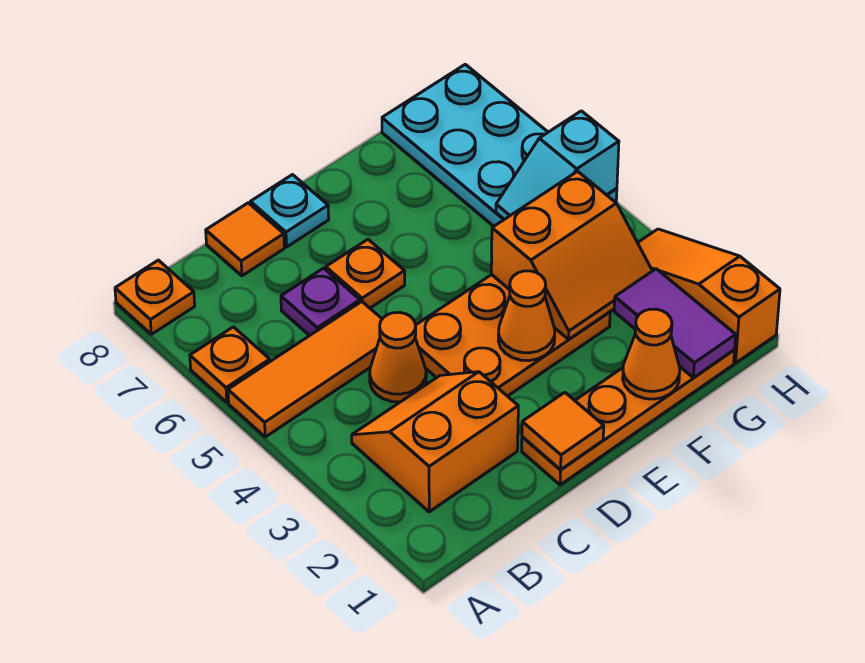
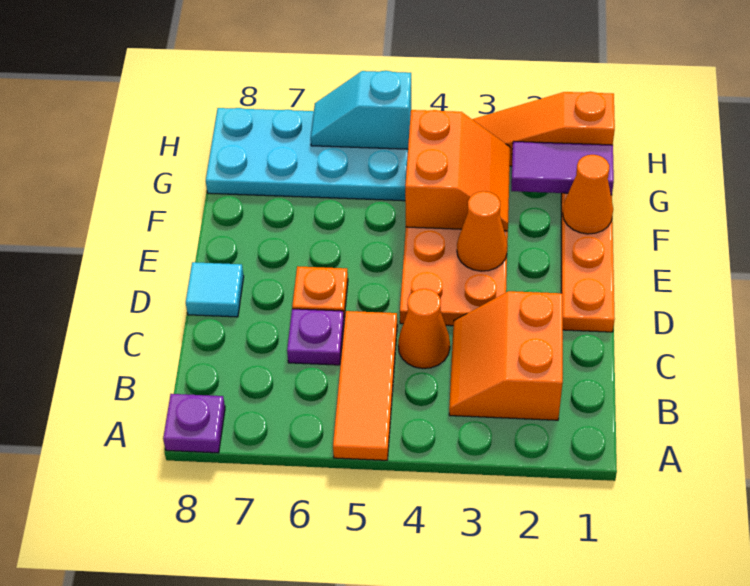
orange plate A6 level 1 -> none
orange plate A8 level 1 -> purple plate A8 level 1
orange tile C8 level 1 -> none
orange tile D1 level 2 -> none
cyan plate D8 level 1 -> cyan tile D8 level 1
cyan slope G5:H5 level 2 top H -> cyan slope H5:H6 level 2 top 5

